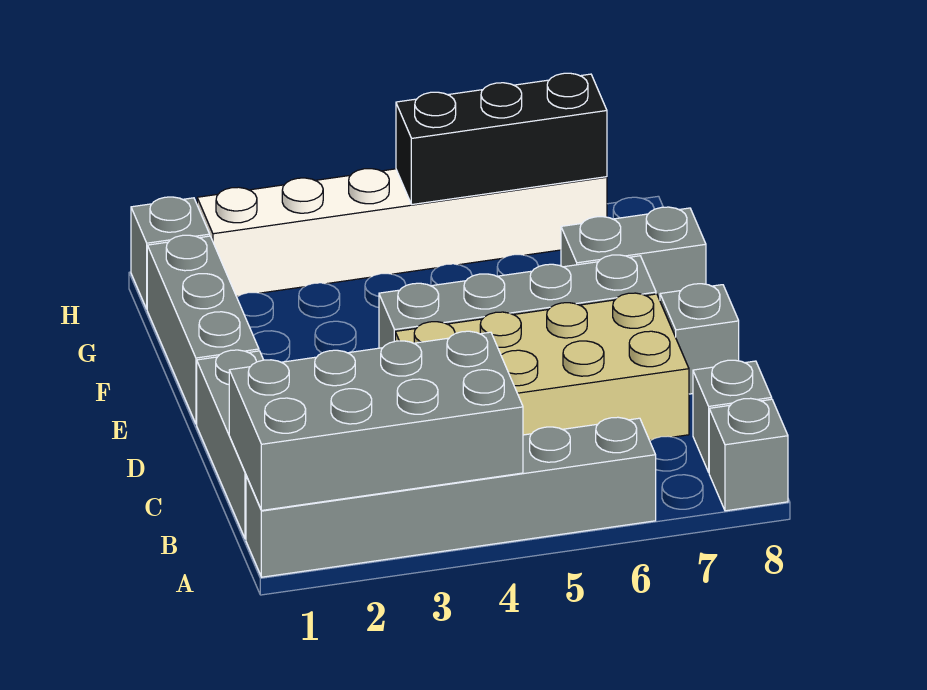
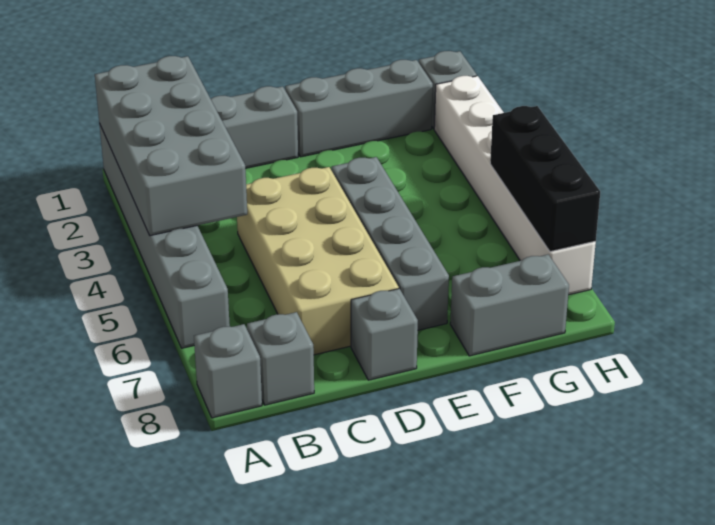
grey brick F7:F8 level 1 -> grey brick F8:G8 level 1

